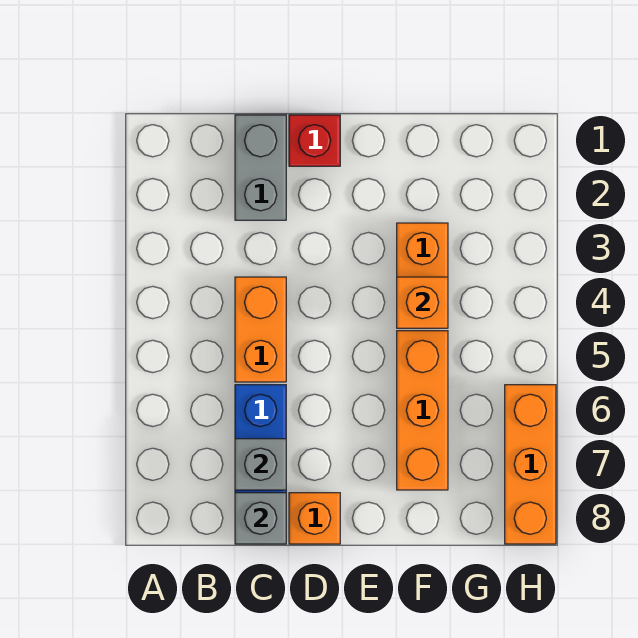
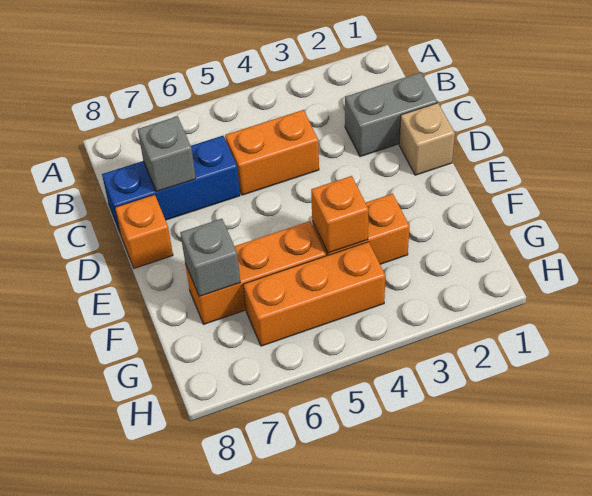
grey brick C8 level 2 -> grey brick F7 level 2
red brick D1 level 1 -> tan brick D1 level 1
orange brick H6:H8 level 1 -> orange brick G4:G6 level 1

